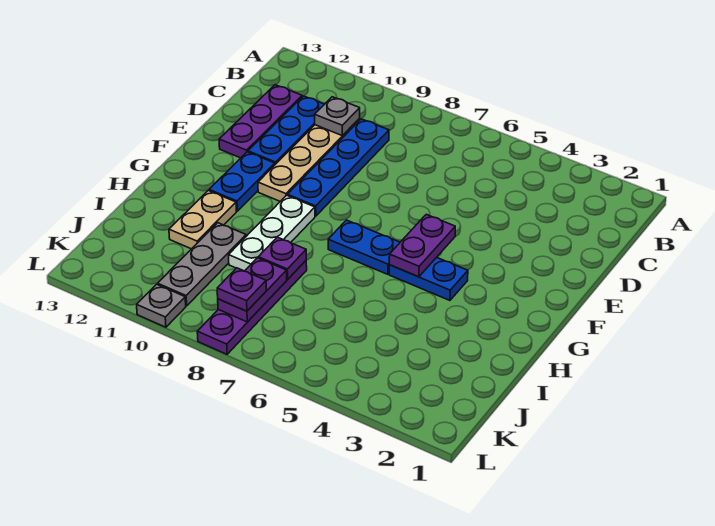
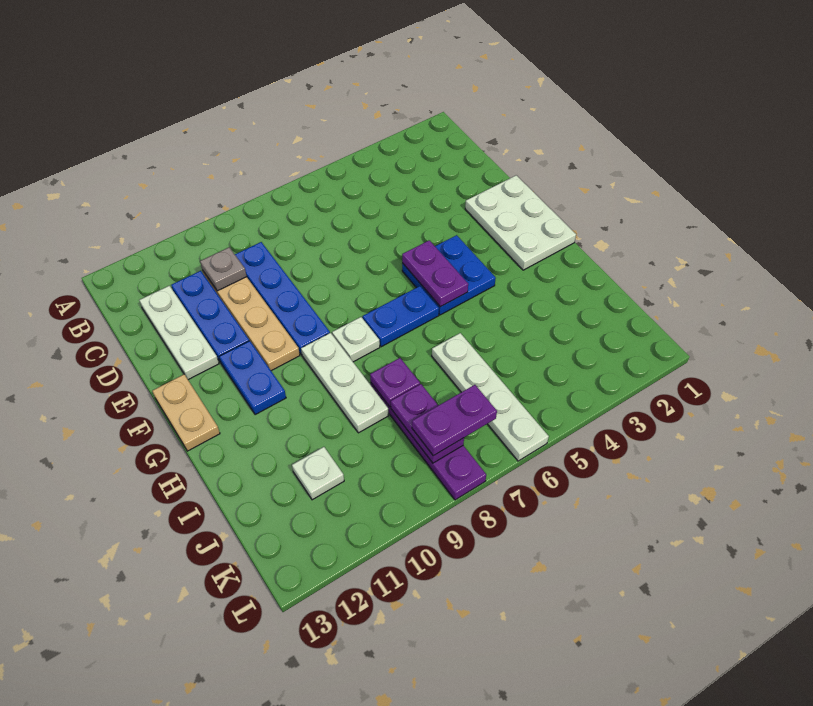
purple plate C12:E12 level 1 -> white plate C12:E12 level 1
none -> white plate E1:G2 level 1
blue plate G4:G5 level 1 -> blue plate F4:G5 level 1
none -> white plate G8 level 1
tan plate H11:I11 level 1 -> tan plate F13:G13 level 1
none -> white plate I6:L6 level 1
grey plate I10:K10 level 1 -> none
none -> white plate J11 level 1
purple plate K8 level 3 -> purple plate K7:K8 level 3
grey plate L10 level 1 -> none

